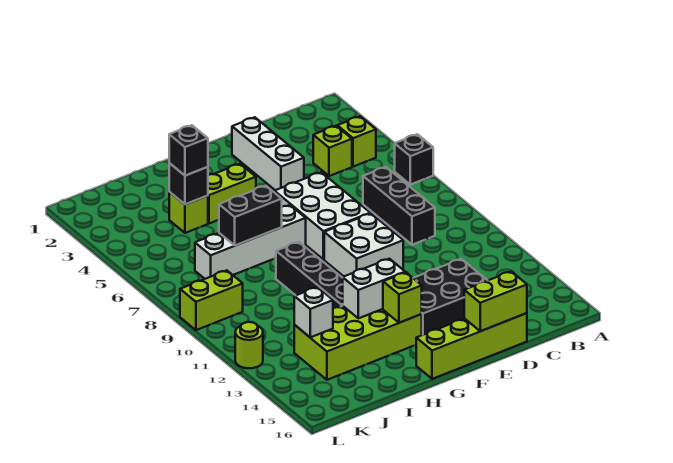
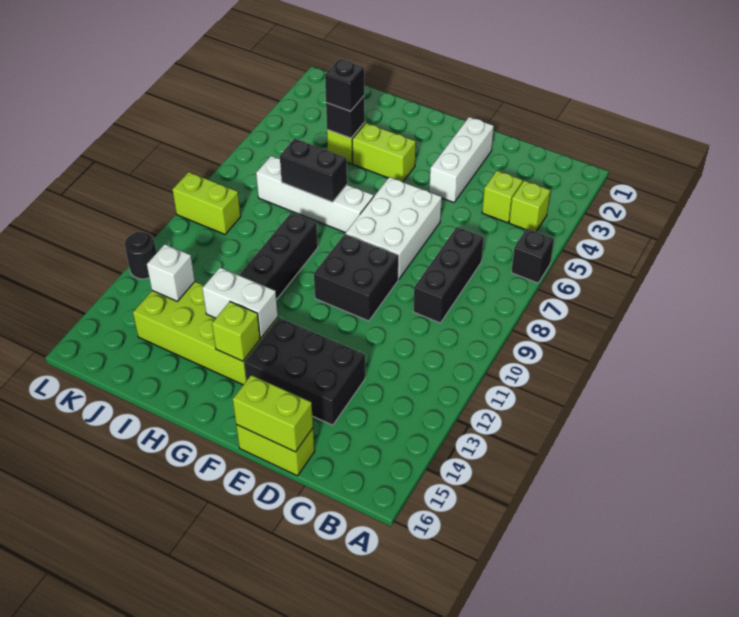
lime brick D16:G16 level 1 -> lime brick D16:E16 level 1
white brick E9:F10 level 1 -> black brick E9:F10 level 1
lime round brick L12 level 1 -> black round brick L12 level 1

